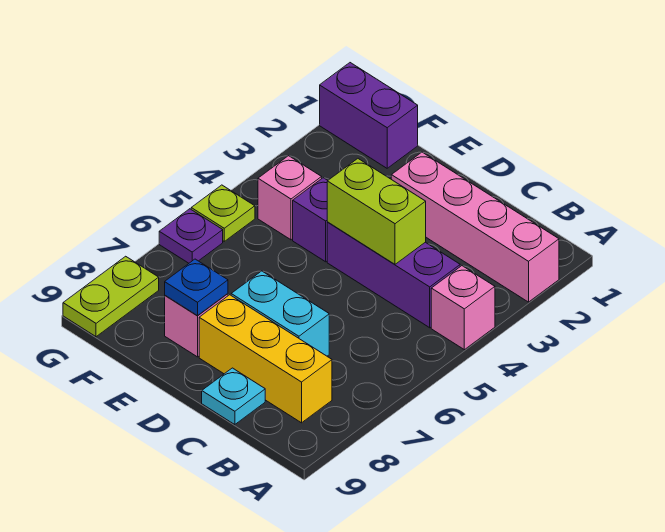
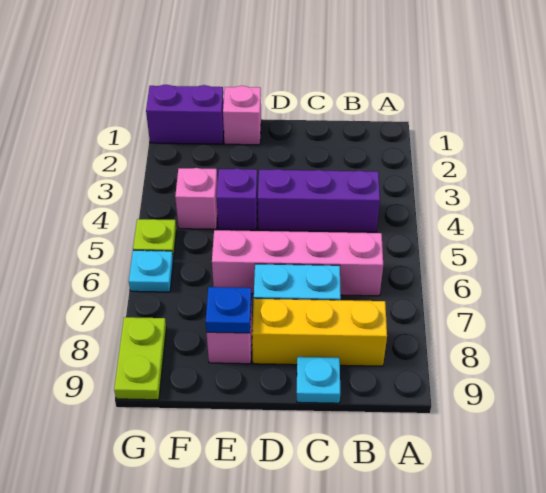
pink brick A2:D2 level 1 -> pink brick B6:E6 level 1
pink brick A4 level 1 -> pink brick E1 level 1
lime brick C4:D4 level 2 -> none
purple plate G6 level 1 -> cyan plate G6 level 1

